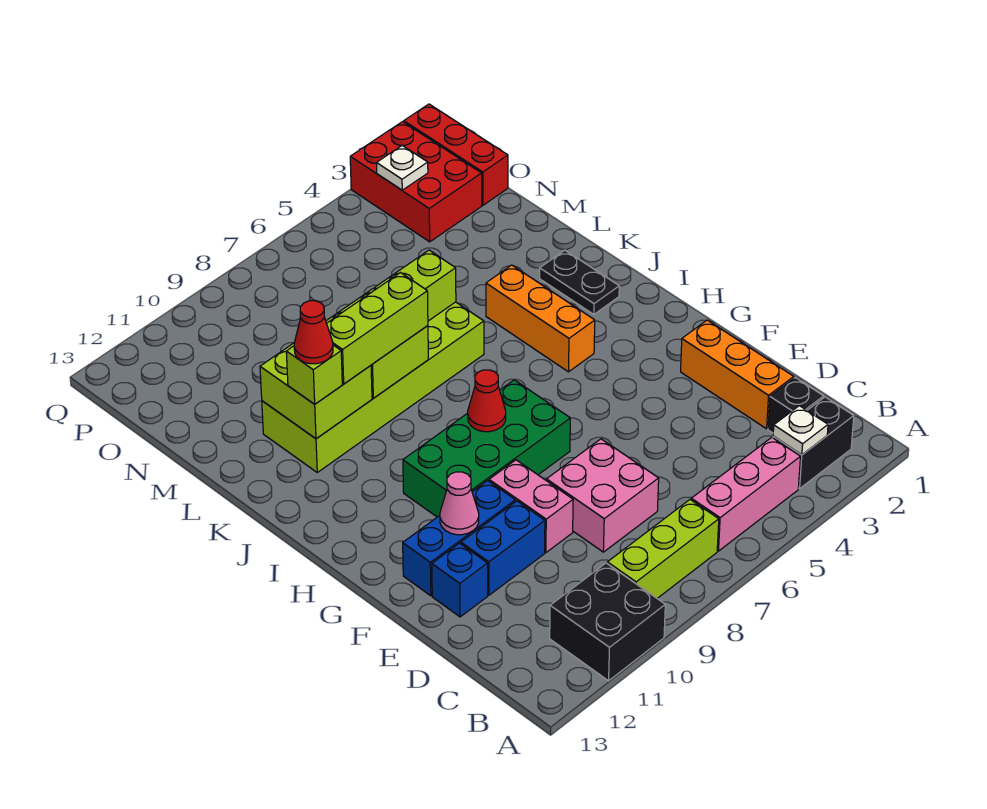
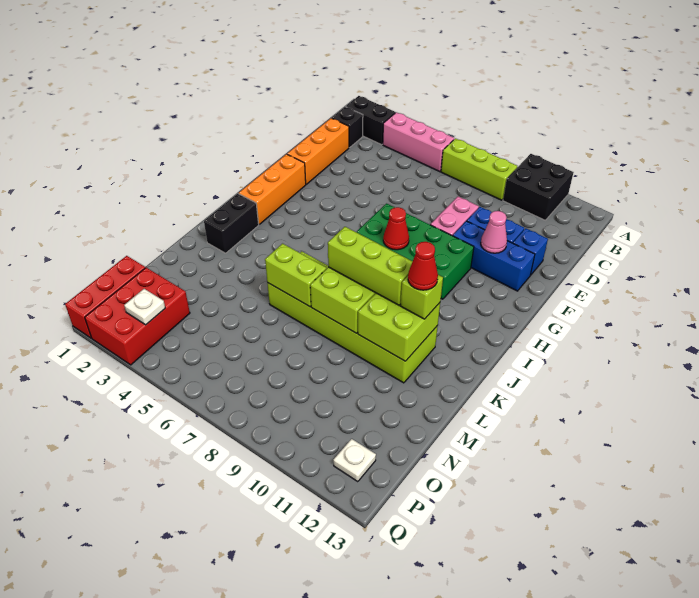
white plate B3 level 2 -> white plate P12 level 1
pink brick D7:E8 level 1 -> none
orange brick I4:K4 level 1 -> orange brick G2:I2 level 1
black plate J2:K2 level 1 -> black brick J2:K2 level 1

